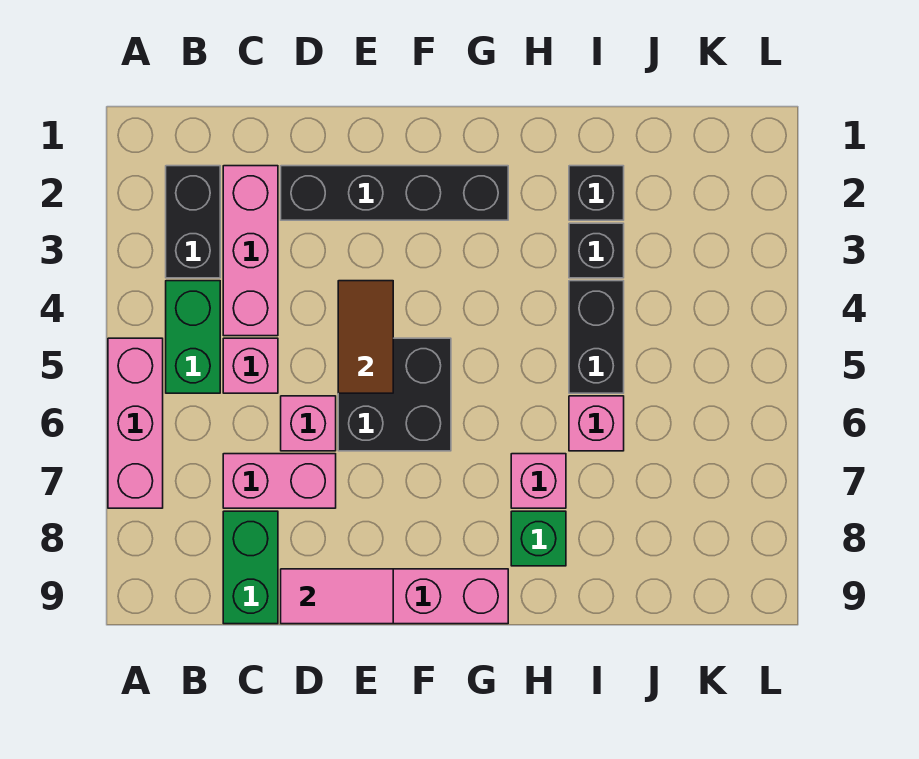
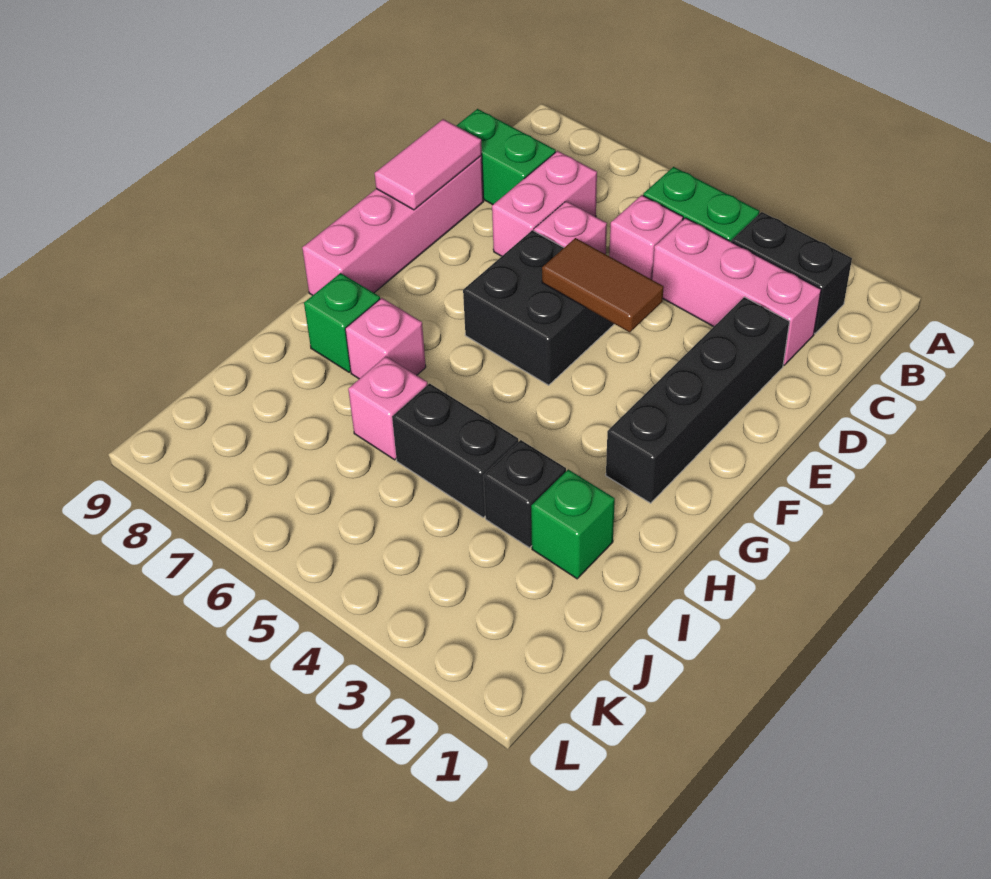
pink brick A5:A7 level 1 -> none
black brick I2 level 1 -> green brick I2 level 1

